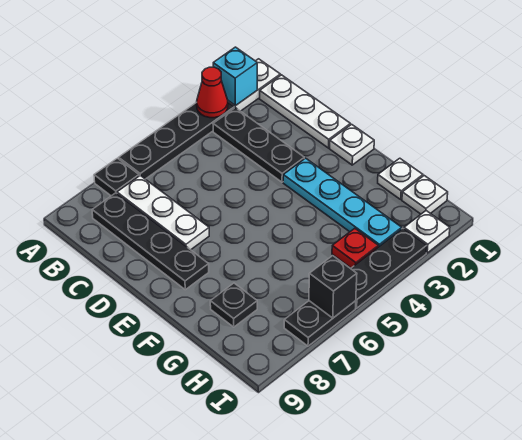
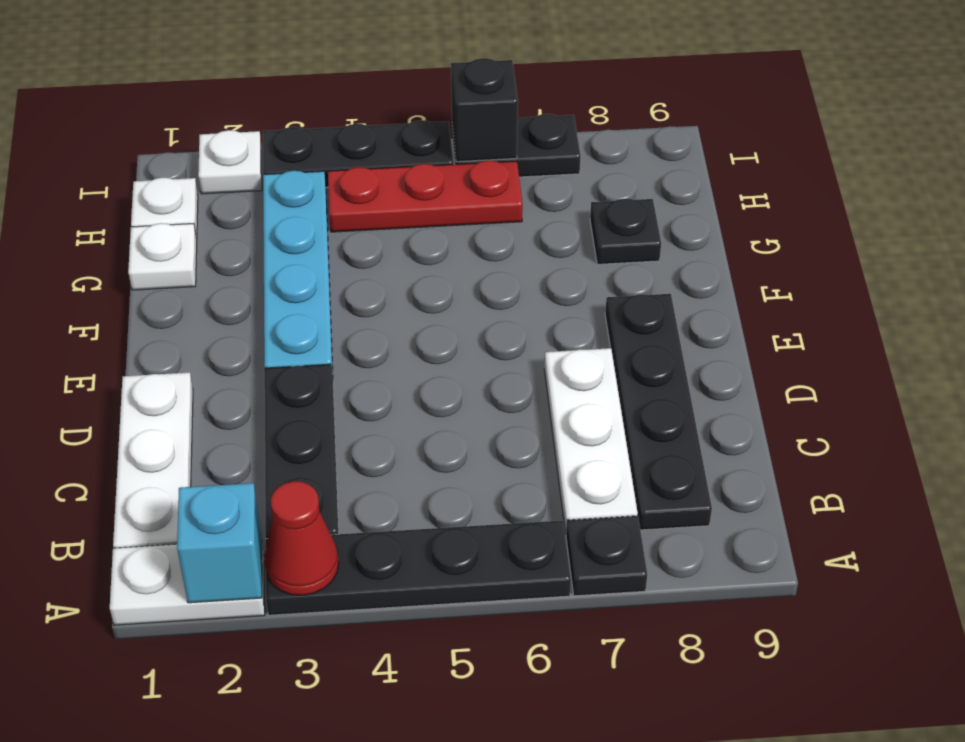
white plate E1 level 1 -> none
red plate H4 level 1 -> red plate H4:H6 level 1

